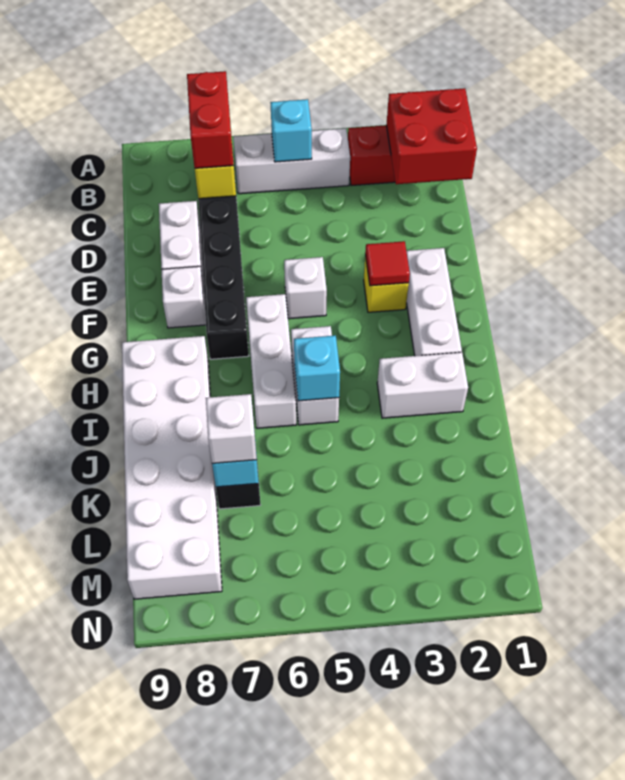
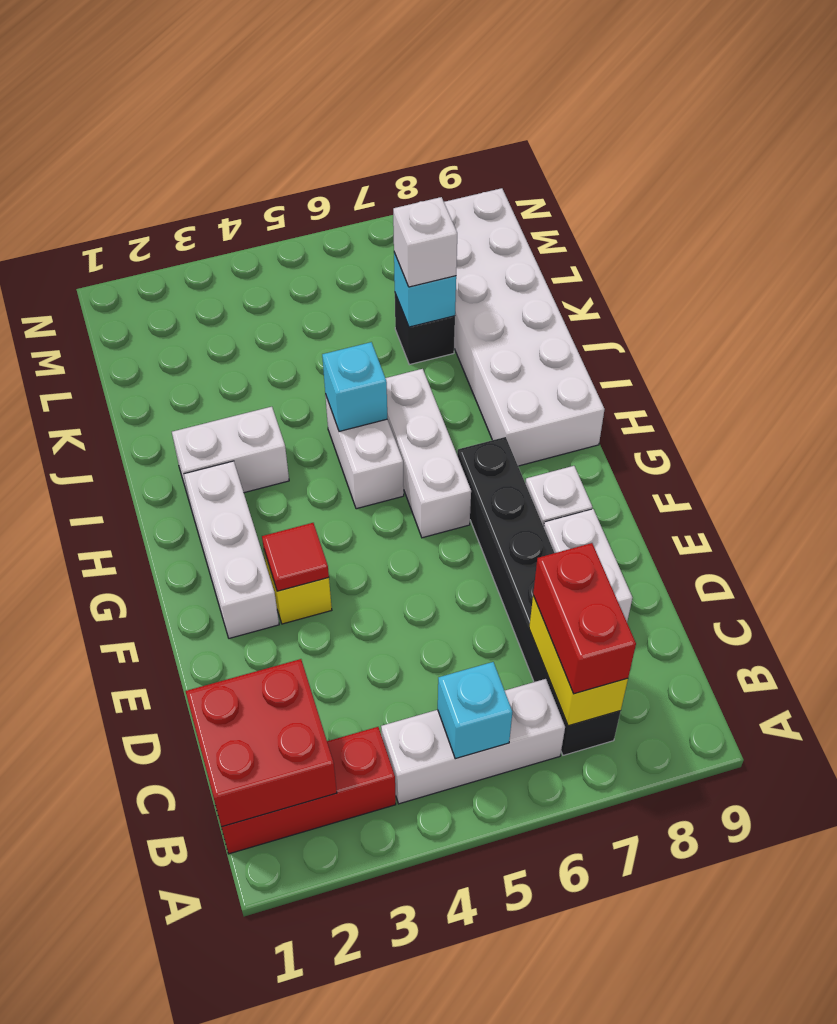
white brick F5 level 1 -> none

